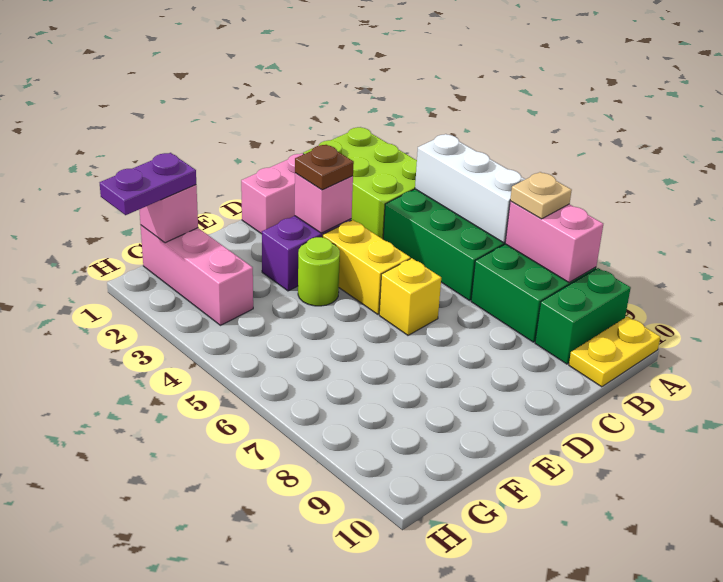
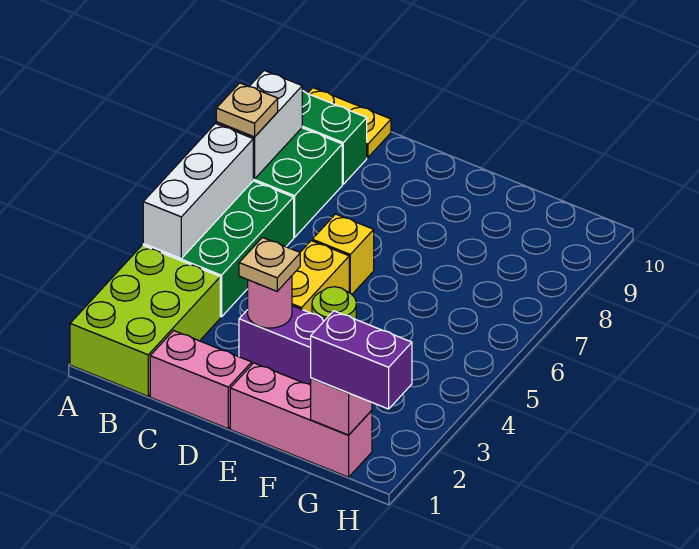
pink brick A7:A8 level 2 -> white brick A7:A8 level 2
pink brick D3 level 2 -> pink round brick D3 level 2
brown plate D3 level 3 -> tan plate D3 level 3
pink brick G1:G3 level 1 -> pink brick E1:G1 level 1
purple plate G1:H1 level 3 -> purple brick G1:H1 level 3

